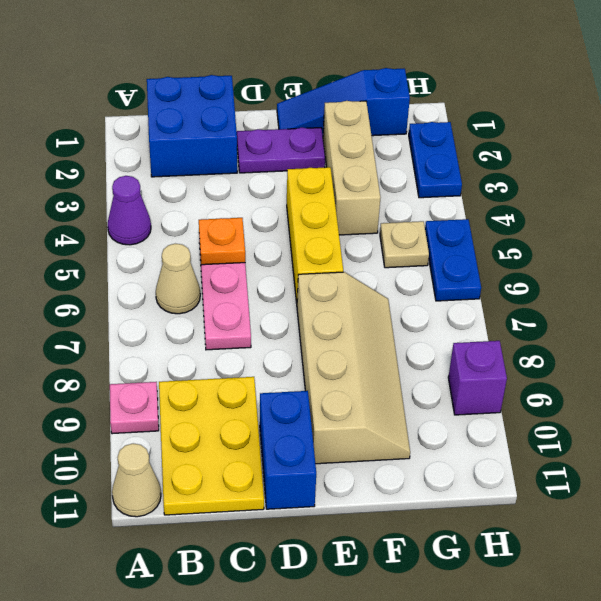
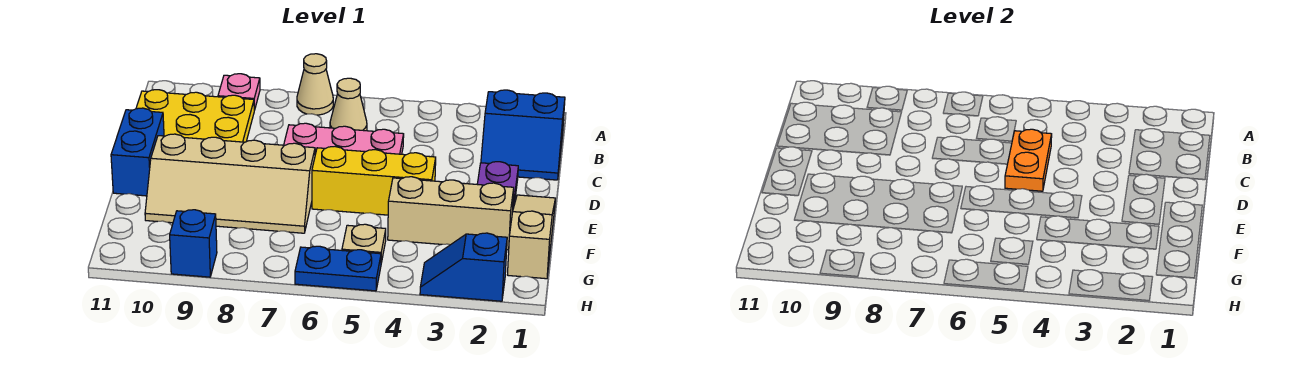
purple cone A4 level 1 -> none
tan cone A11 level 1 -> tan cone A7 level 1
blue brick B1:C2 level 1 -> blue slope B1:C2 level 1 top B
orange plate C5 level 2 -> orange plate C5:D5 level 2
blue brick D10:D11 level 1 -> blue brick D11:E11 level 1
blue slope E1:G1 level 1 top G -> tan slope E1:G1 level 1 top G
blue plate H2:H3 level 1 -> blue slope H2:H3 level 1 top 2
purple brick H9 level 1 -> blue brick H9 level 1

